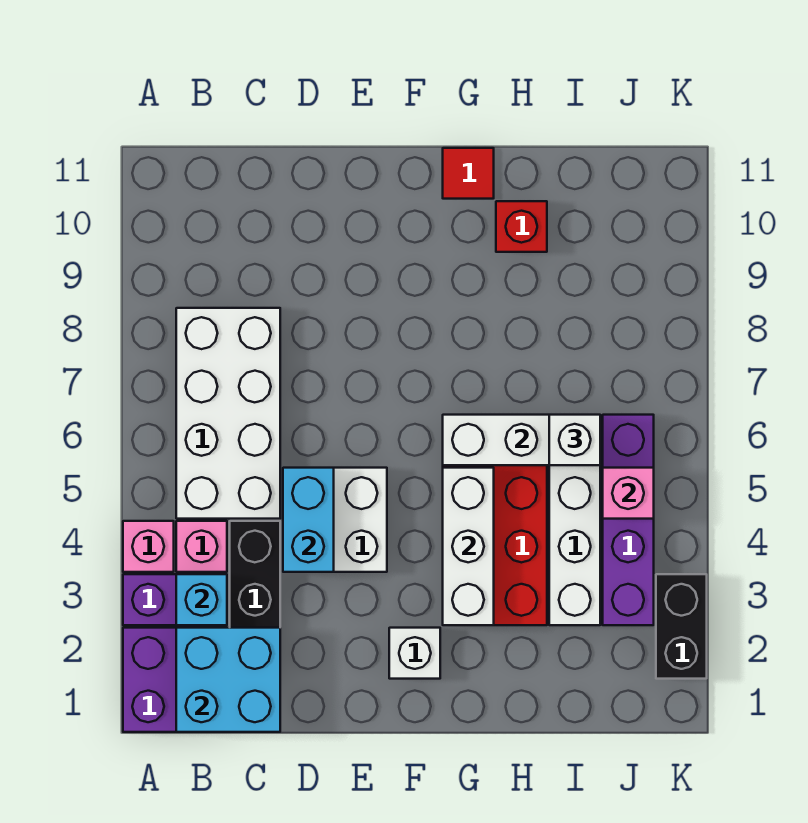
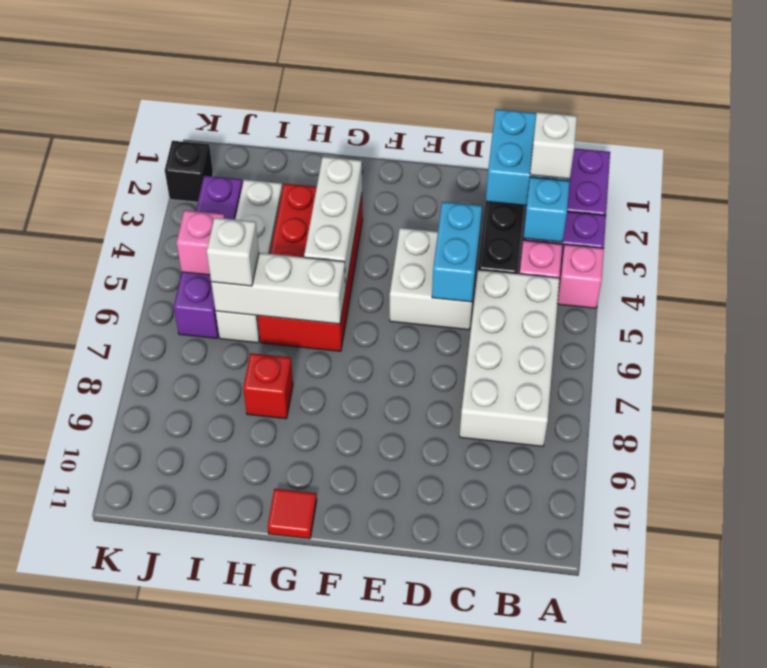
white brick F2 level 1 -> white brick B2 level 3
red brick H10 level 1 -> red brick H8 level 1
black brick K2:K3 level 1 -> black brick K2 level 1

